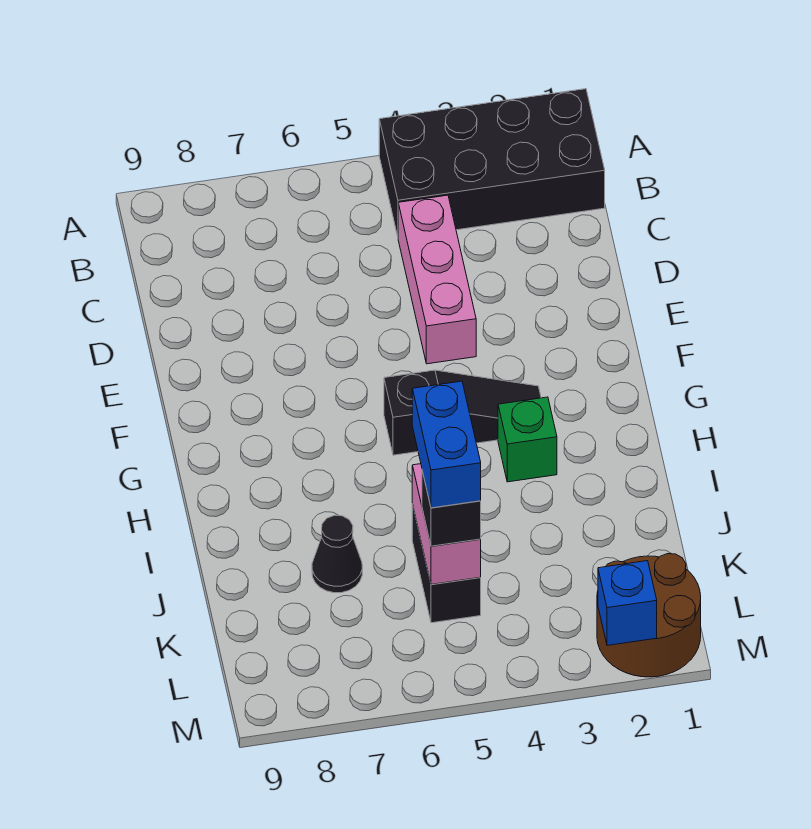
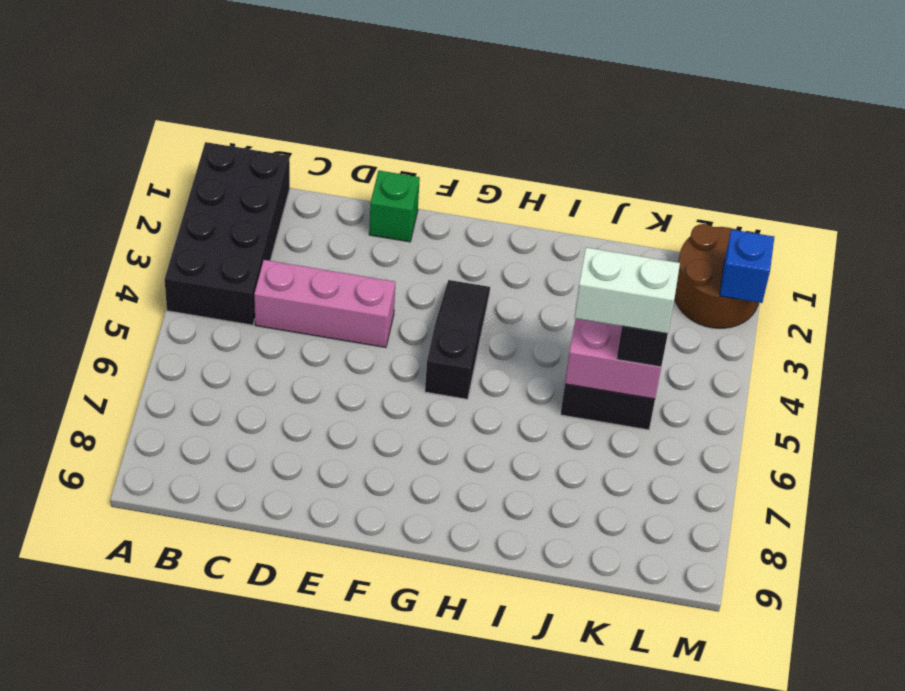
green brick H3 level 1 -> green brick E1 level 1
blue brick J5:K5 level 4 -> white brick J5:K5 level 4
black cone J7 level 1 -> none

